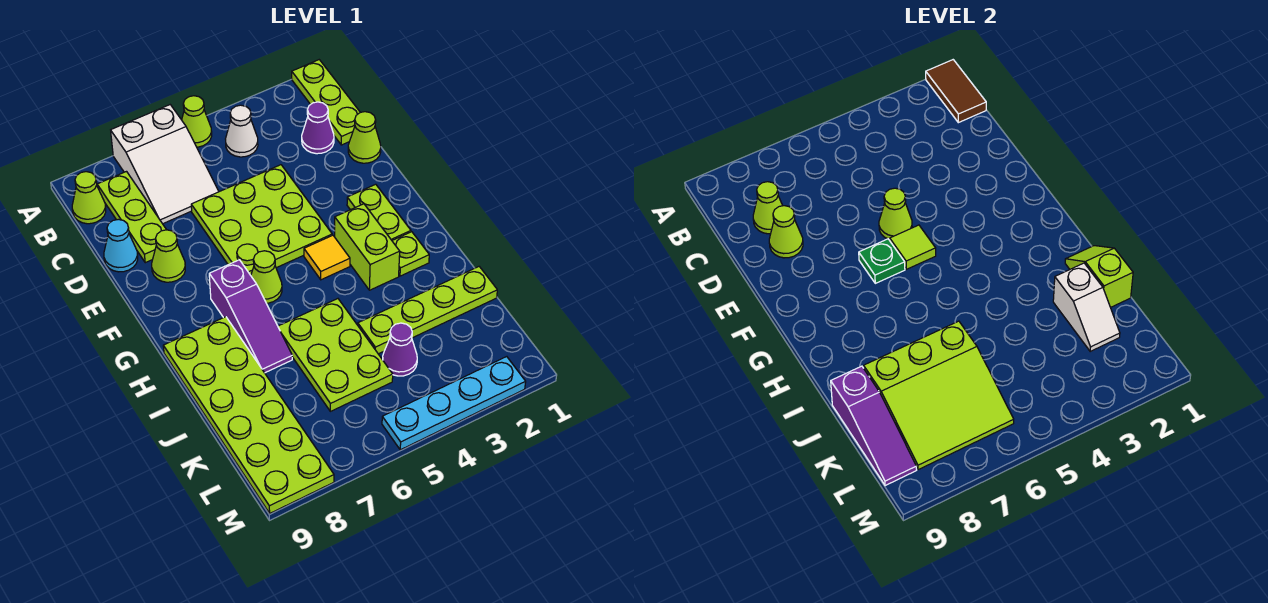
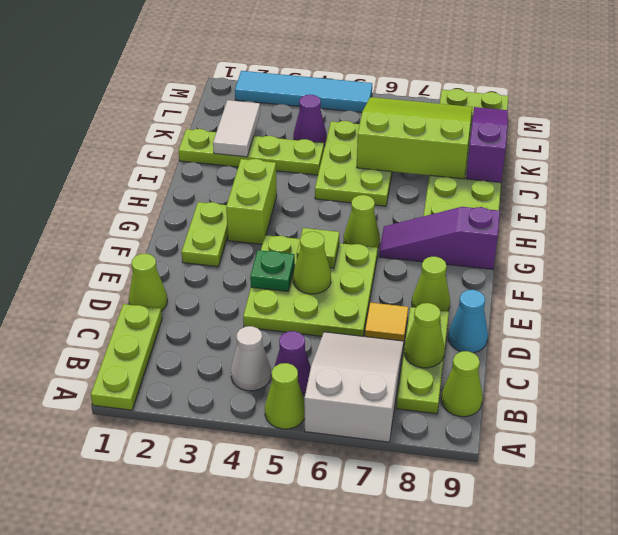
brown tile A1:B1 level 2 -> none
purple cone C2 level 1 -> purple cone B5 level 1
lime cone D8 level 2 -> none
green plate F6 level 2 -> green plate E4 level 2
yellow tile G4 level 1 -> yellow tile D7 level 1
purple slope G7:I7 level 1 top G -> purple slope G7:G9 level 1 top 9
lime plate H2 level 1 -> none
lime slope I1:J1 level 2 top J -> none
white slope J2:K2 level 2 top J -> white tile J2:K2 level 2
cyan plate M2:M5 level 1 -> cyan tile M2:M5 level 1

